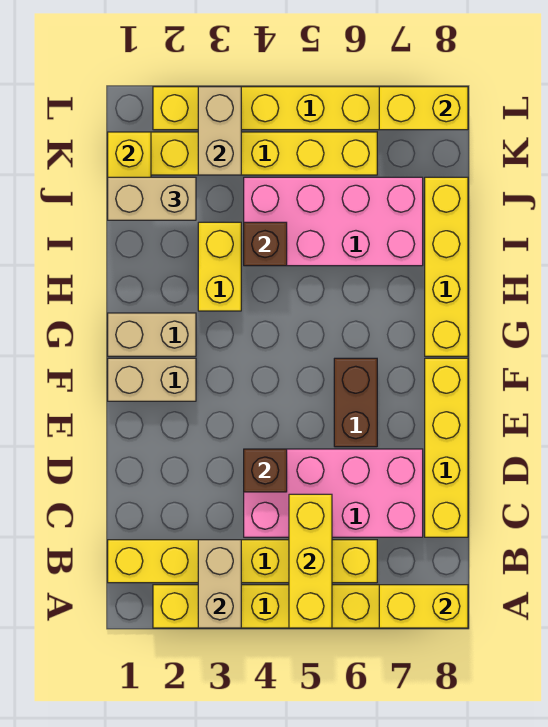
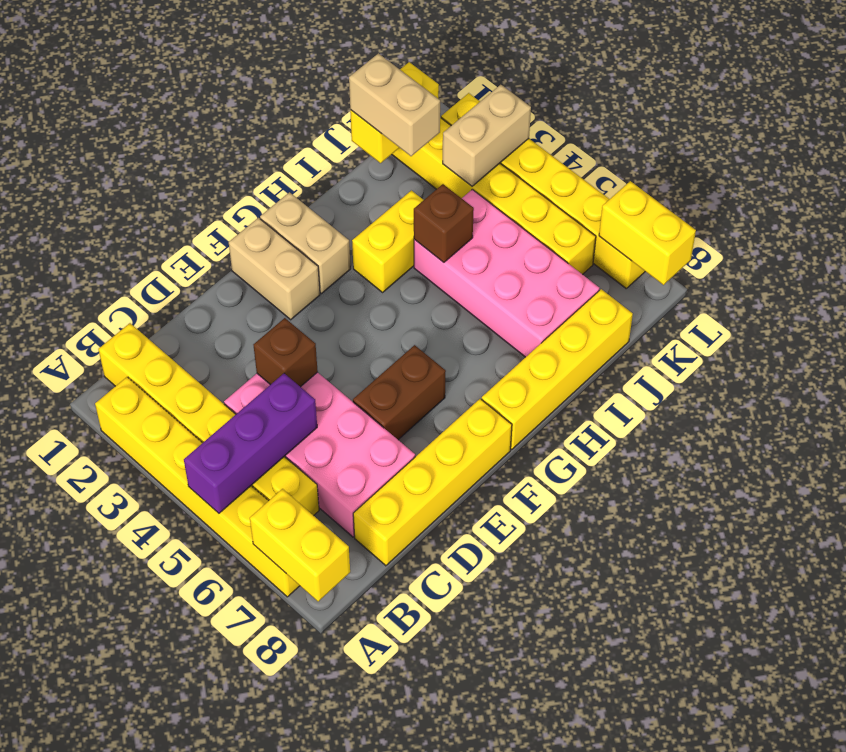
tan brick A3:B3 level 2 -> none
yellow brick A5:C5 level 2 -> purple brick A5:C5 level 2

